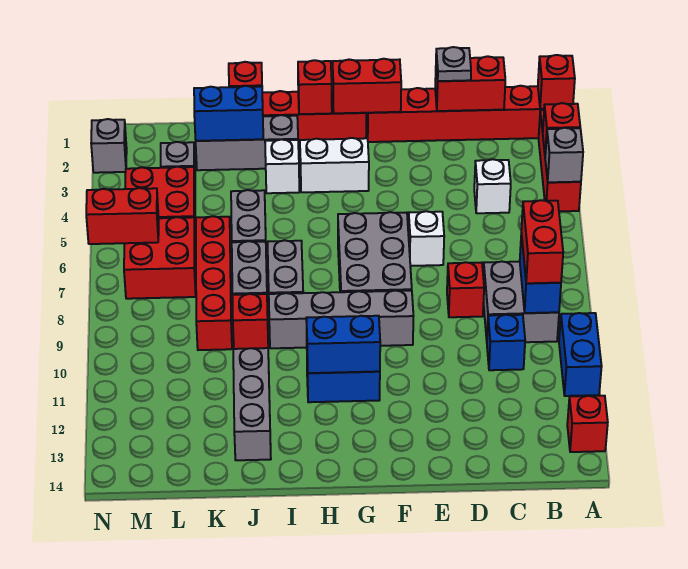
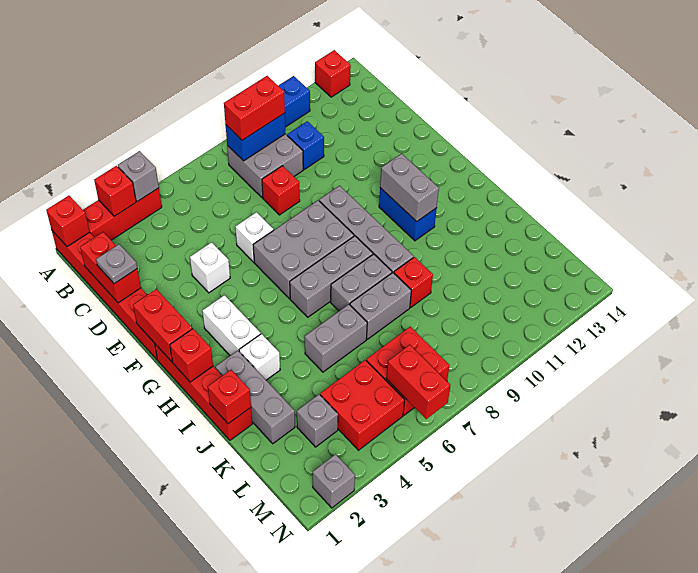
white brick C4 level 1 -> white brick E4 level 1
blue brick G11:H11 level 2 -> grey brick G11:H11 level 2
blue brick J2:K2 level 2 -> none
grey brick J11:J13 level 1 -> grey brick H6:H8 level 1
red brick K6:K9 level 1 -> none

